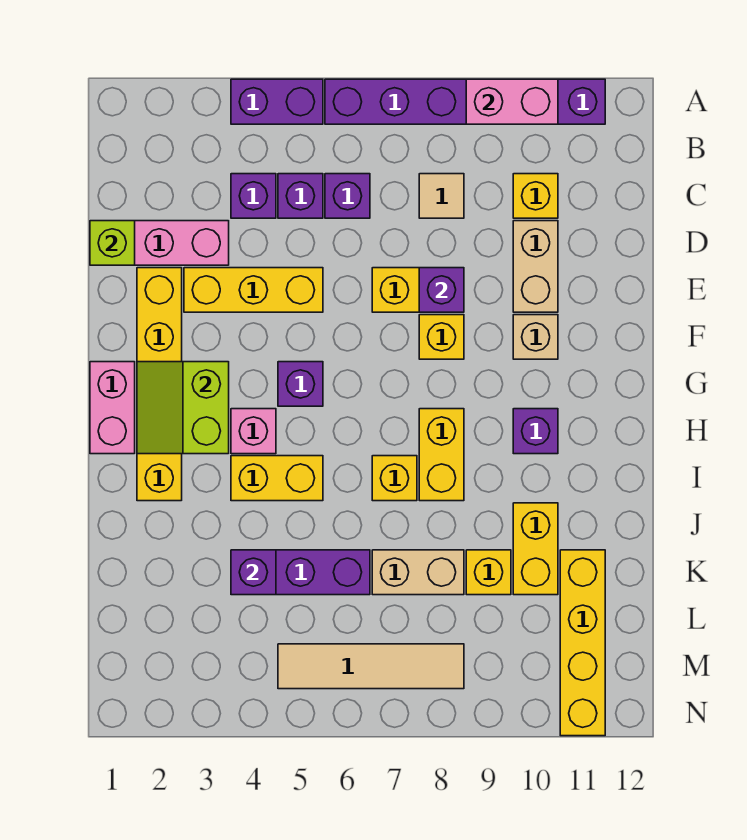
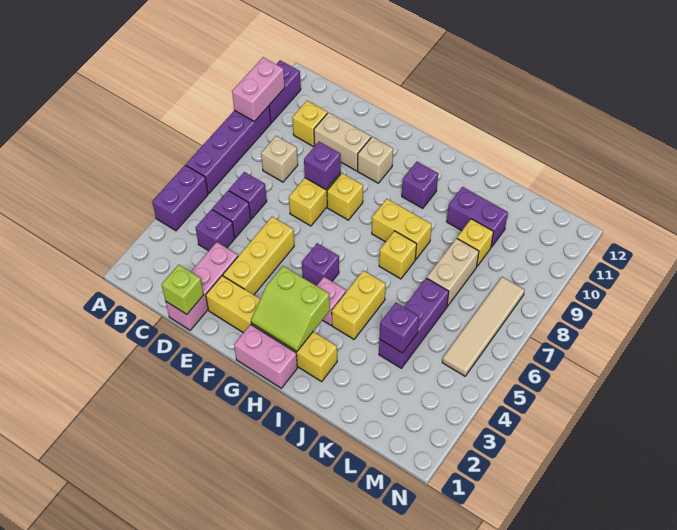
tan tile C8 level 1 -> tan brick C8 level 1
yellow brick J10:K10 level 1 -> purple brick J10:K10 level 1
yellow brick K11:N11 level 1 -> none

